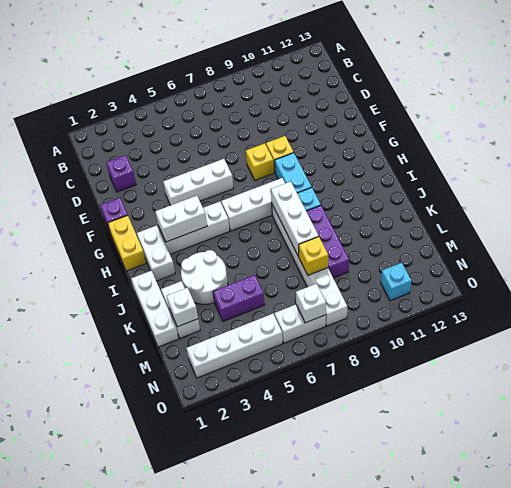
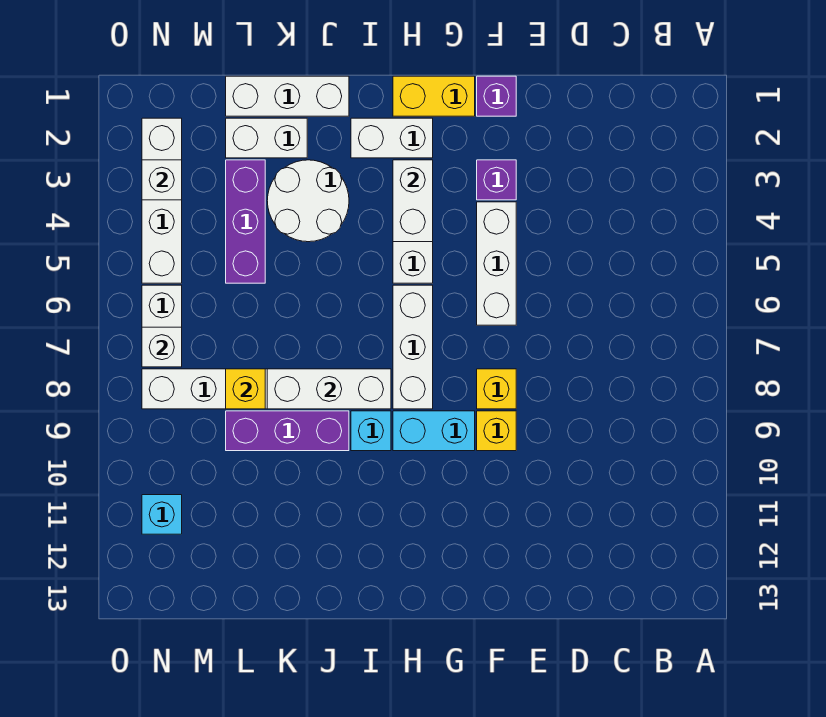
purple brick D2 level 1 -> purple brick F3 level 1
white brick L2 level 2 -> white brick N3 level 2
purple brick L4:L5 level 1 -> purple brick L3:L5 level 1

